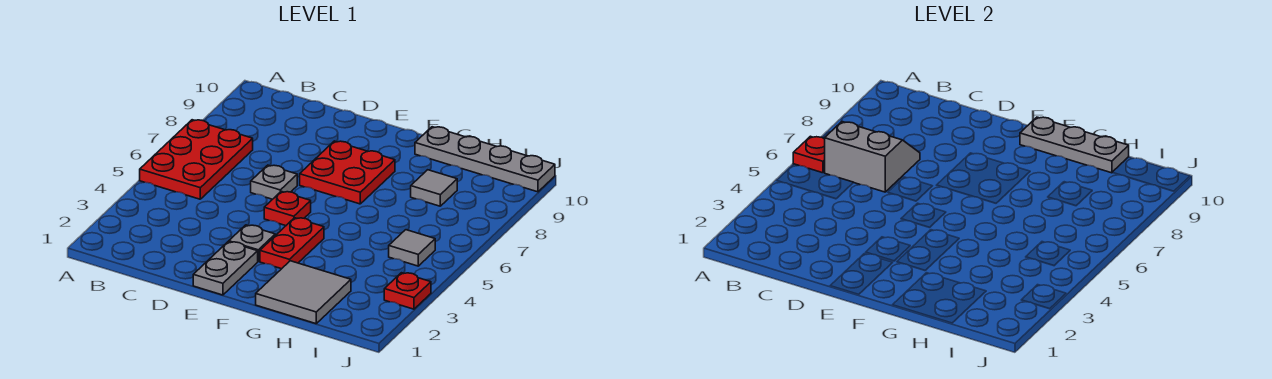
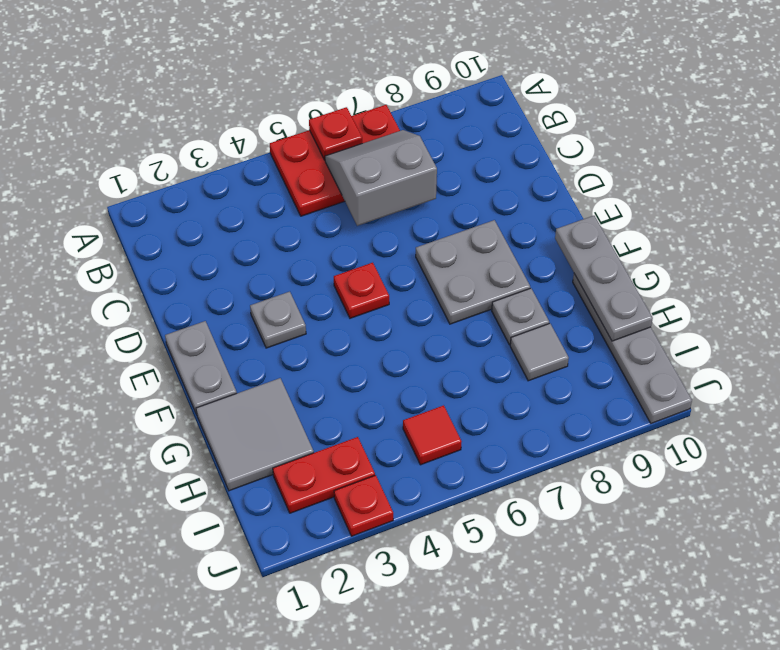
grey slope B6:C7 level 2 top 6 -> grey slope B6:C7 level 2 top C
grey plate D6 level 1 -> grey plate G8 level 1
grey plate E1:E2 level 1 -> grey plate E1:F1 level 1
red plate E7:F8 level 1 -> grey plate E7:F8 level 1
red plate F3:F4 level 1 -> red plate I2:I3 level 1
grey tile I5 level 1 -> red tile I5 level 1

